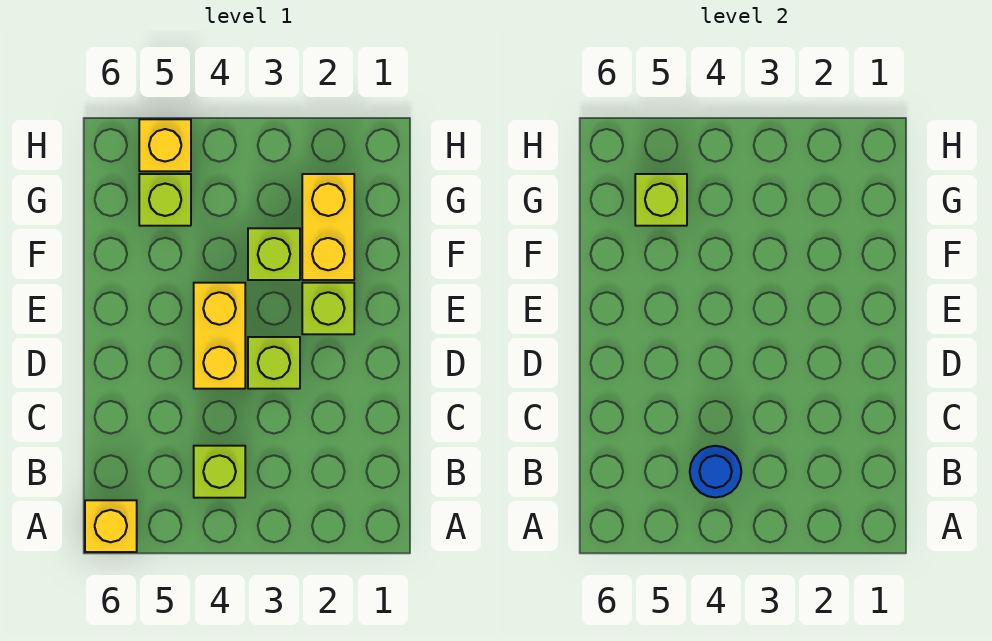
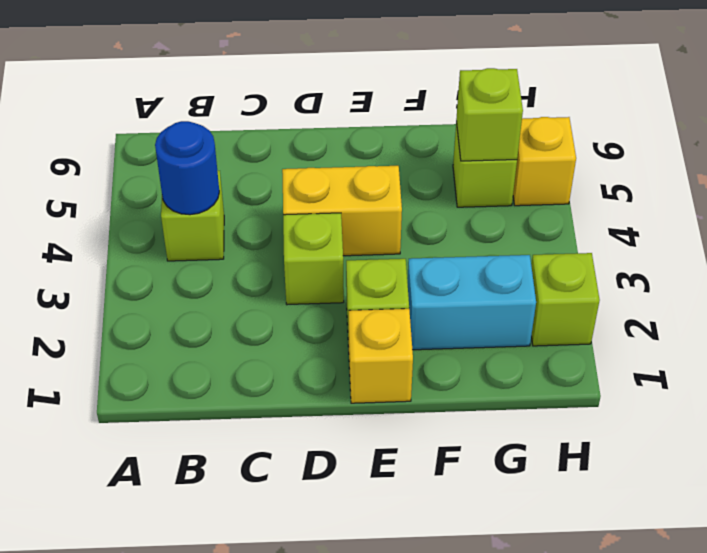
yellow brick A6 level 1 -> yellow brick E1 level 1
yellow brick F2:G2 level 1 -> cyan brick F2:G2 level 1
lime brick F3 level 1 -> lime brick H2 level 1

